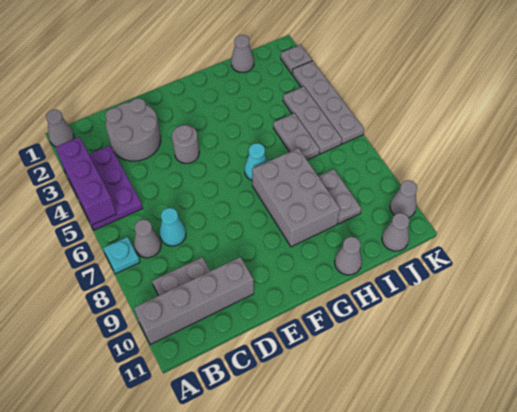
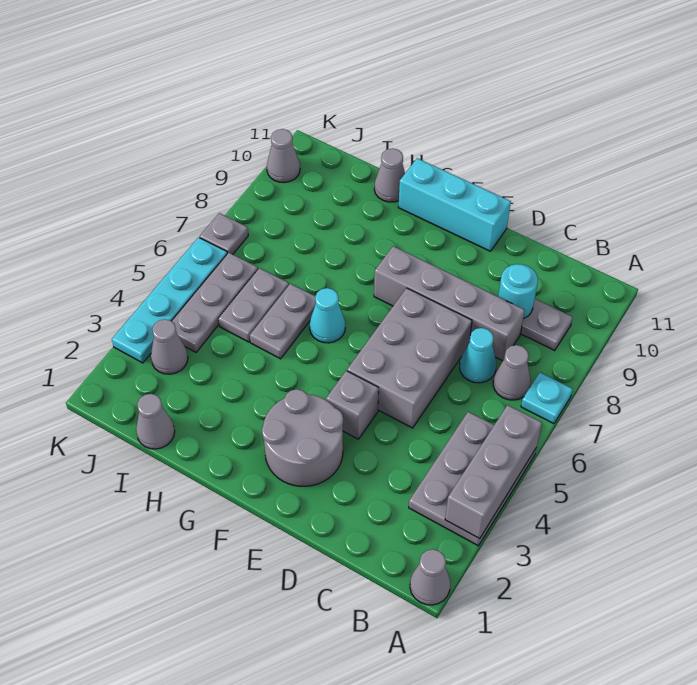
purple plate A3:B5 level 1 -> grey plate A3:B5 level 1
purple brick A3:A5 level 2 -> grey brick A3:A5 level 2
grey brick A10:D10 level 1 -> grey brick C8:F8 level 1
grey round brick C2:D3 level 1 -> grey round brick E2:F3 level 1
none -> cyan round brick C9 level 2
grey round brick E4 level 1 -> grey brick E4 level 1
none -> cyan brick E11:G11 level 1
grey brick G7:H9 level 1 -> grey brick D5:E7 level 1
grey plate I8:I9 level 1 -> grey plate H5:H6 level 1
grey cone J11 level 1 -> grey cone J3 level 1
grey plate K2 level 1 -> grey plate K7 level 1
grey plate K3:K6 level 1 -> cyan plate K3:K6 level 1

